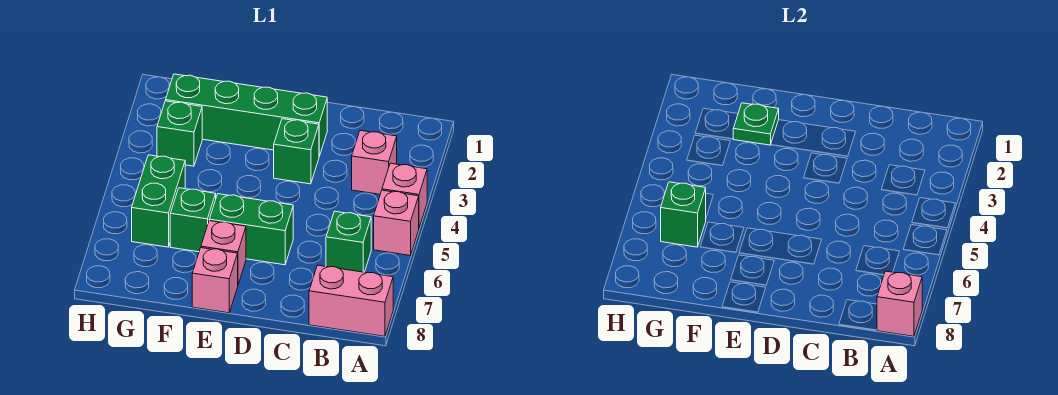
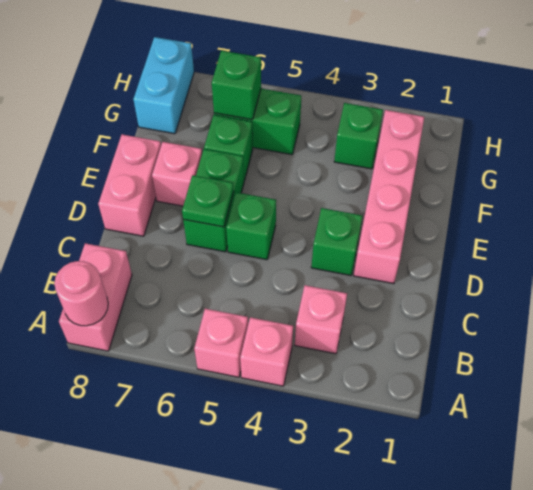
pink brick A8 level 2 -> pink round brick A8 level 2
green brick B6 level 1 -> green brick D5 level 1
green brick D2:G2 level 1 -> pink brick D2:G2 level 1
pink brick E8 level 1 -> pink brick D8:E8 level 1
green plate F2 level 2 -> green plate D6 level 2
none -> cyan brick G8:H8 level 1

